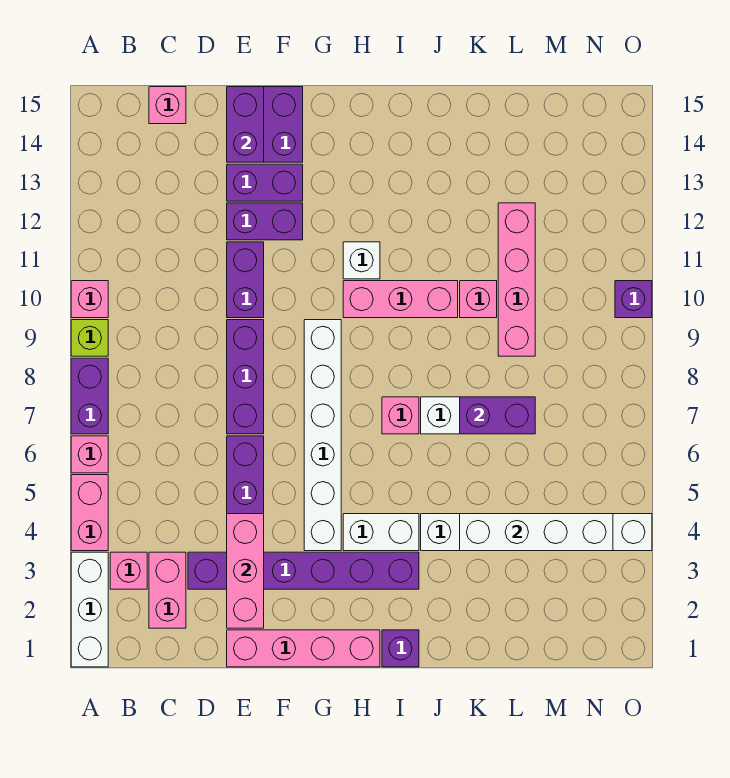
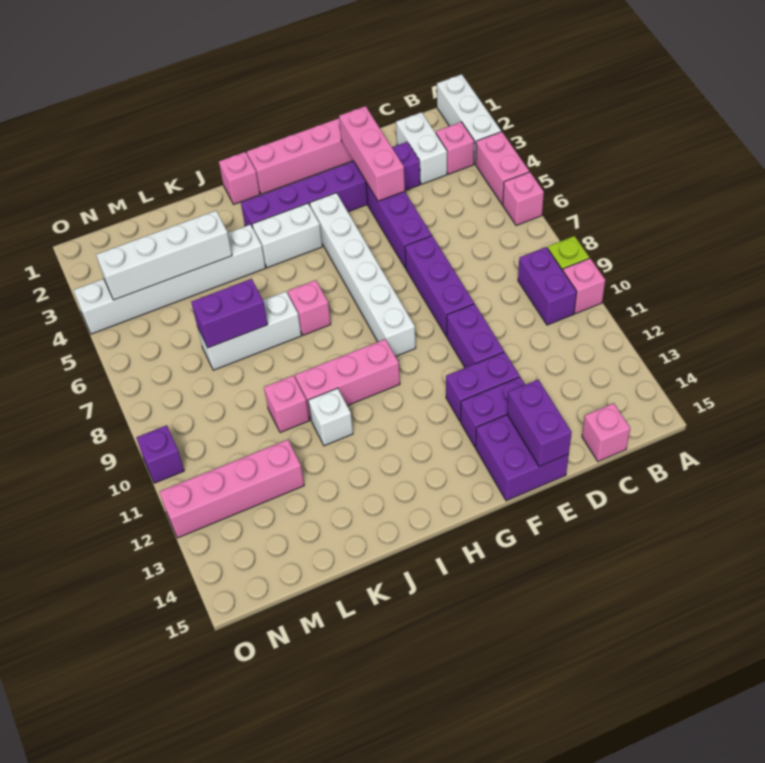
purple brick A7:A8 level 1 -> purple brick B9:B10 level 1
pink brick C2:C3 level 1 -> white brick C2:C3 level 1
white brick H11 level 1 -> white brick J11 level 1
purple brick I1 level 1 -> pink brick I1 level 1
pink brick L9:L12 level 1 -> pink brick L12:O12 level 1

